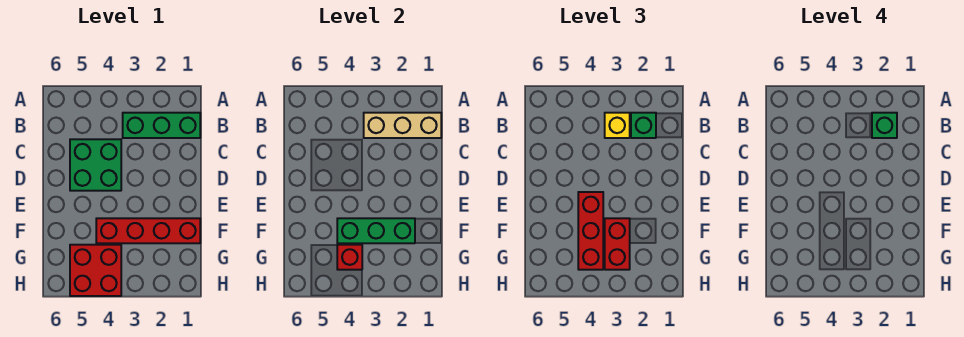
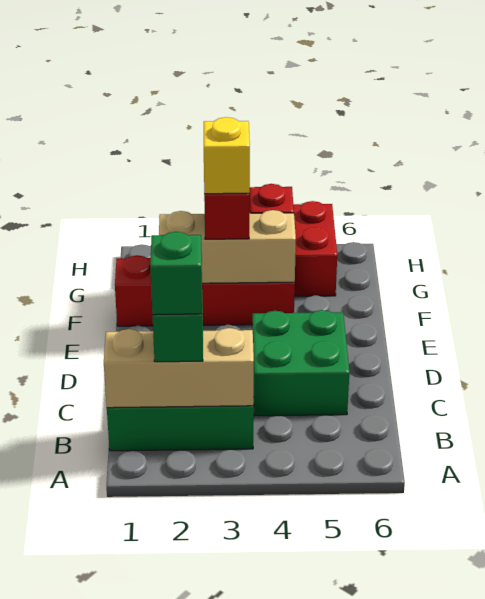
yellow brick B3 level 3 -> yellow brick F3 level 4
red brick E4:G4 level 3 -> none
green brick F2:F4 level 2 -> tan brick F2:F4 level 2

